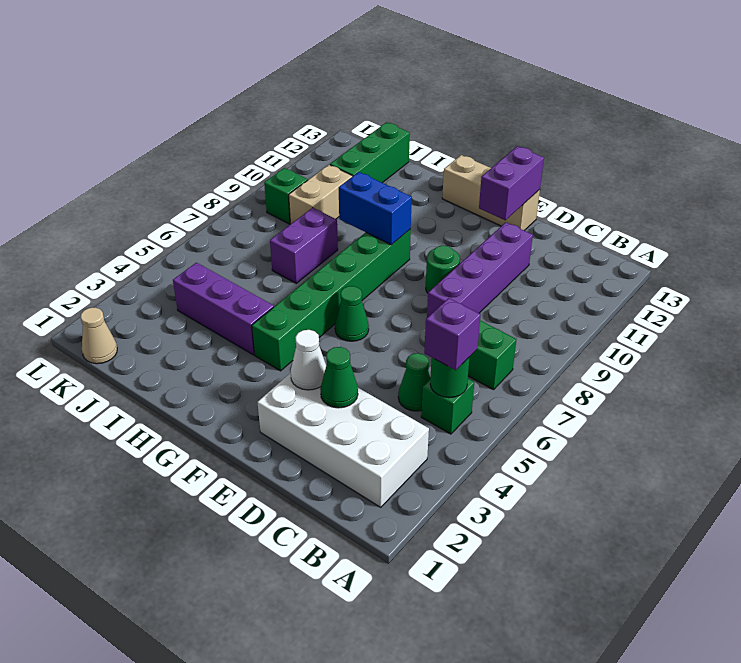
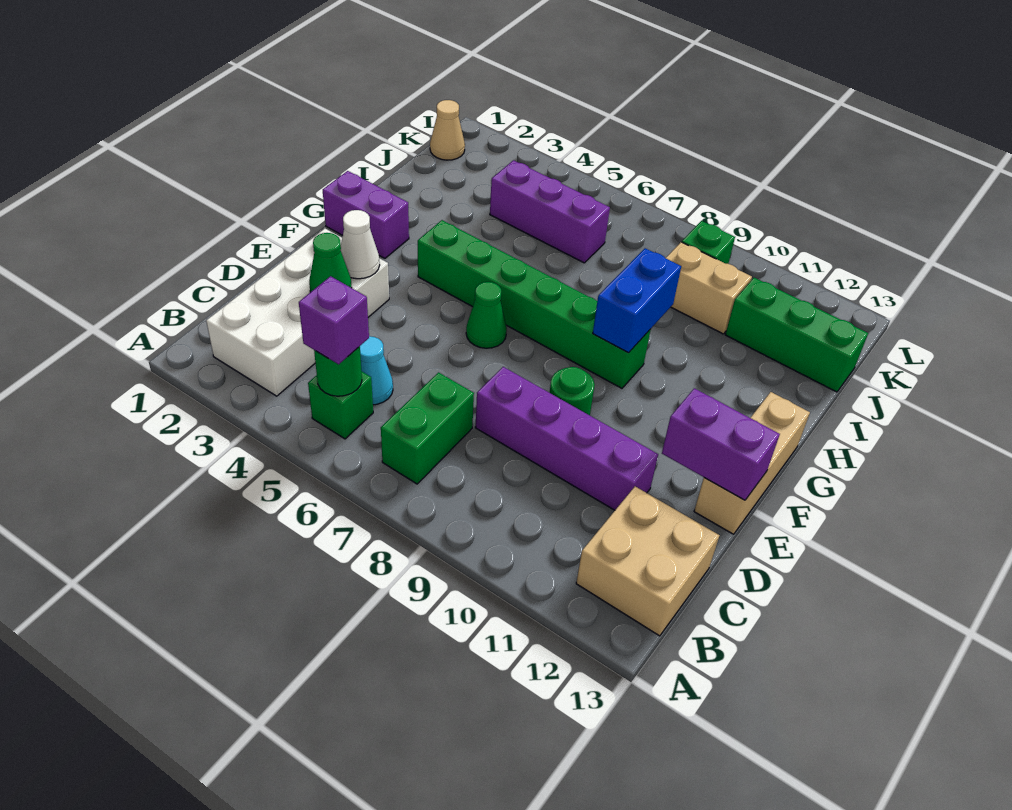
none -> tan brick B12:C13 level 1
green cone C5 level 1 -> cyan cone C5 level 1
purple brick H4:J4 level 1 -> purple brick J4:J6 level 1
purple brick I7:I8 level 1 -> purple brick G1:G2 level 1

